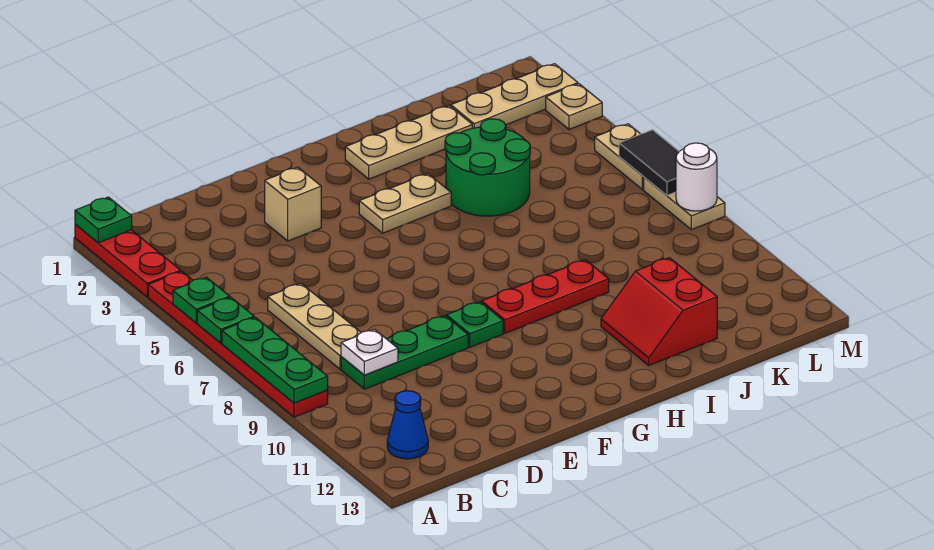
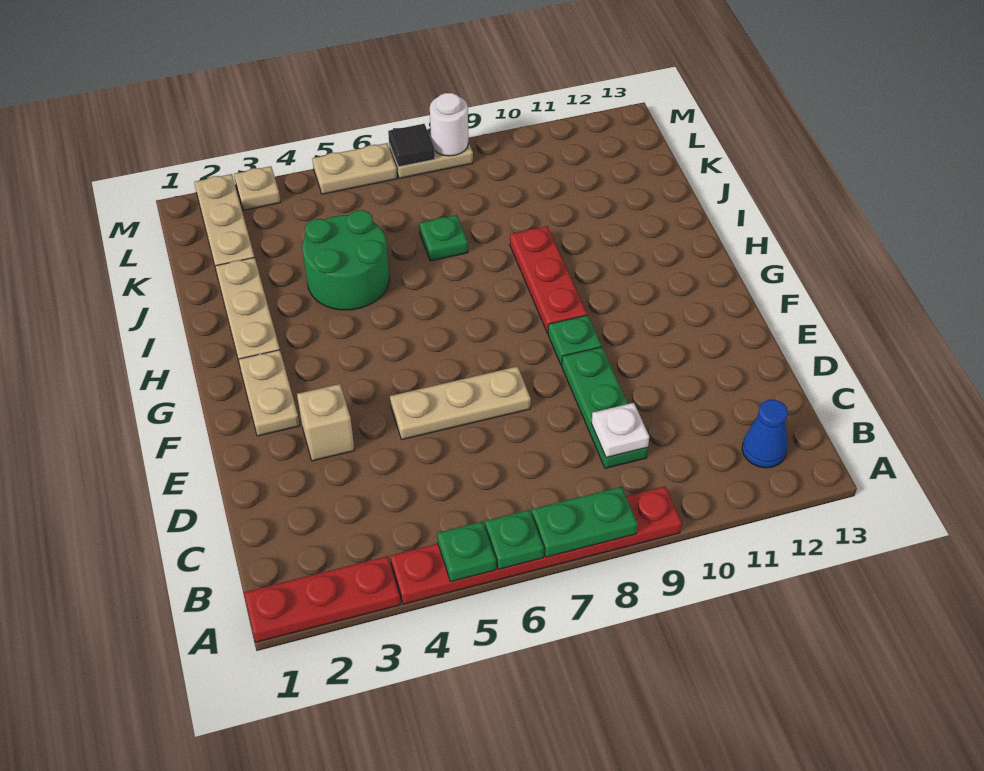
green plate A1 level 2 -> green plate J7 level 1
green plate A7:A9 level 2 -> green plate A7:A8 level 2
tan plate C6:C8 level 1 -> tan plate E5:E7 level 1
tan plate G4:H4 level 1 -> tan plate F2:G2 level 1
red slope I11:J12 level 1 top J -> none
black tile M6:M7 level 2 -> black tile M7 level 2

